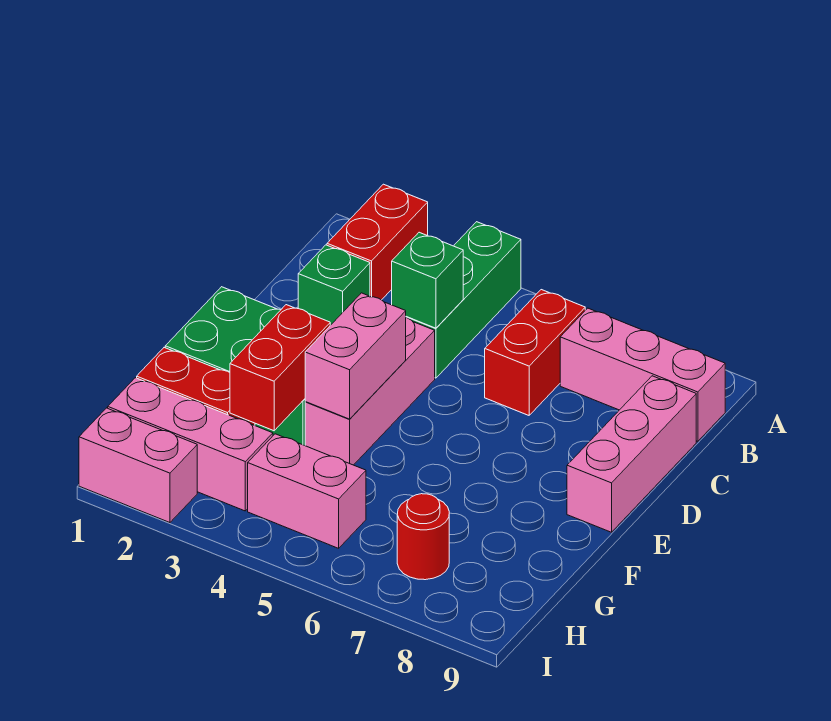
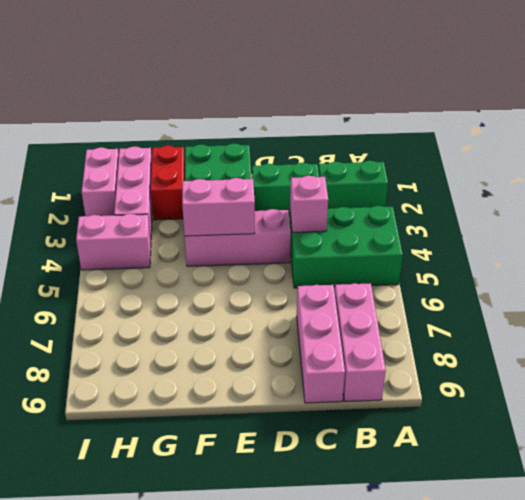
red brick A2:B2 level 1 -> green brick A2:B2 level 1
green brick A4:C4 level 1 -> green brick A4:C5 level 1
red brick B6:C6 level 1 -> none
green brick C2 level 1 -> green brick C2:D2 level 1
green brick C4 level 2 -> pink brick C4 level 2
pink brick C9:E9 level 1 -> pink brick C7:C9 level 1
red brick F3:G3 level 2 -> none
pink brick H4:H5 level 1 -> pink brick H4:I4 level 1
red round brick H7 level 1 -> none

